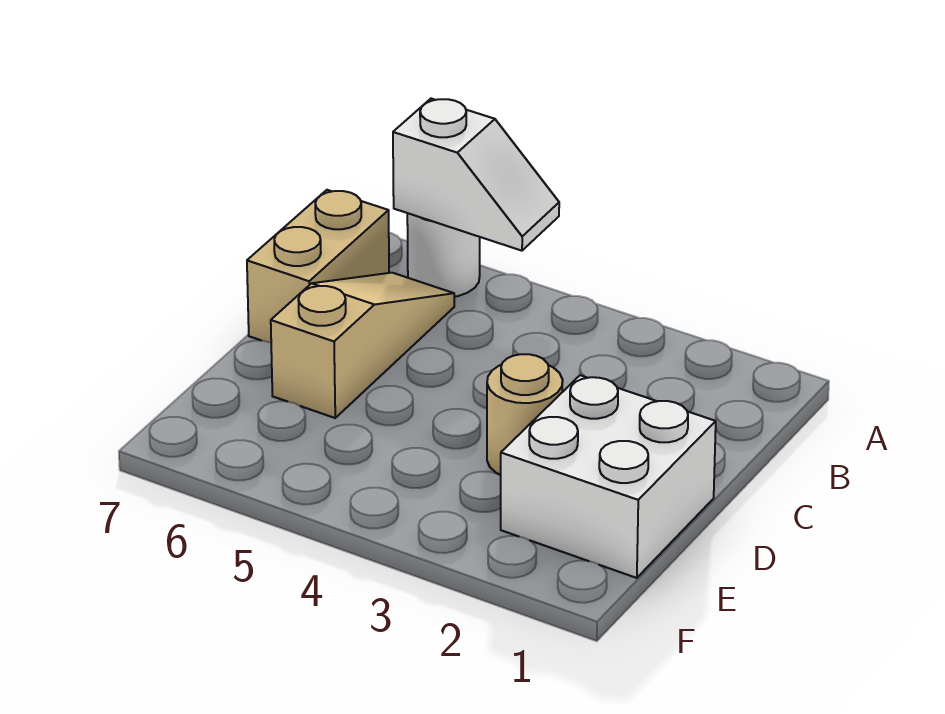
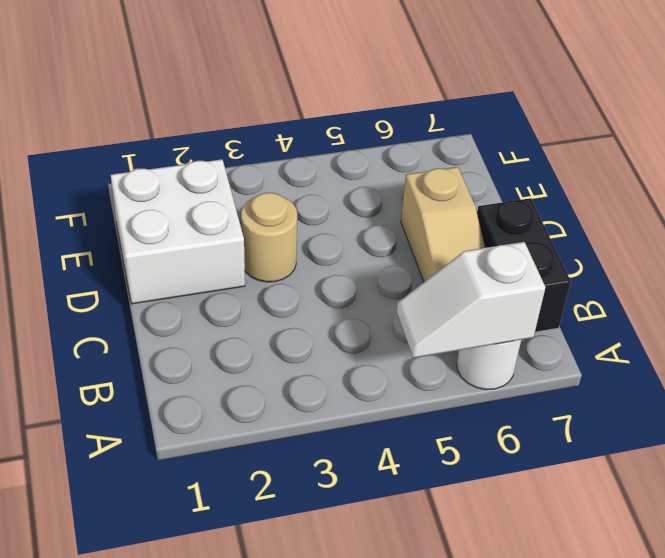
tan brick B7:C7 level 1 -> black brick B7:C7 level 1

